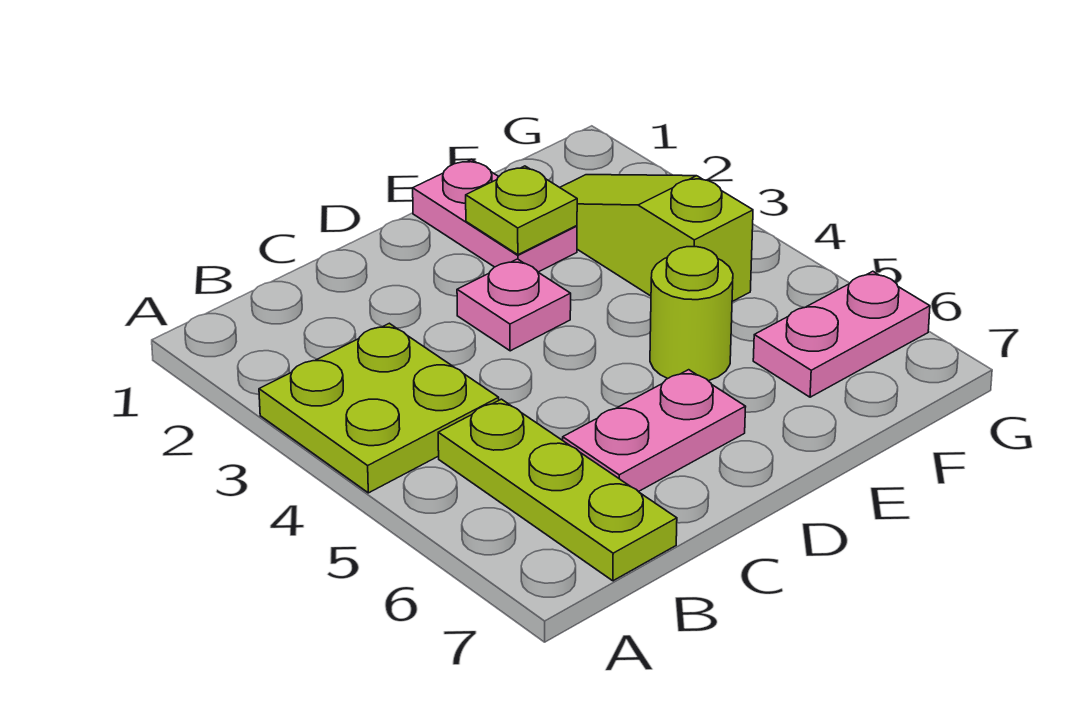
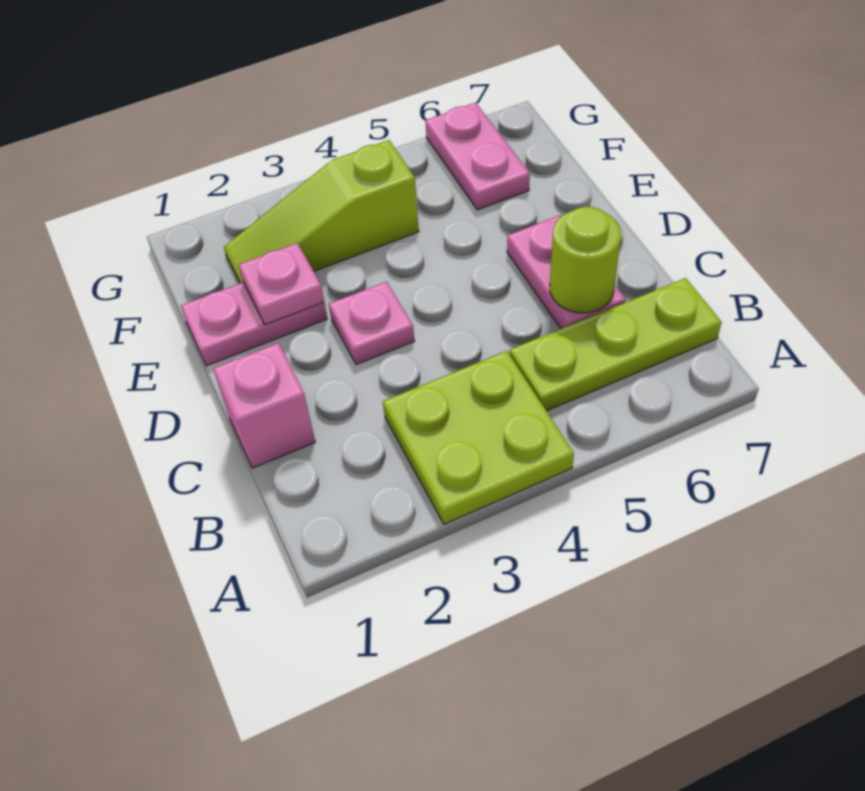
none -> pink brick C1 level 1
lime plate E2 level 2 -> pink plate E2 level 2
lime round brick E5 level 1 -> lime round brick C6 level 2

